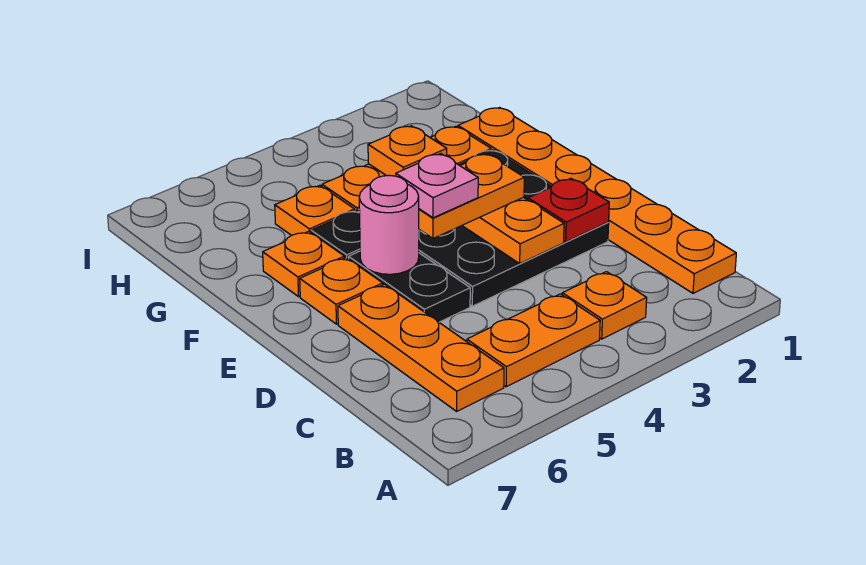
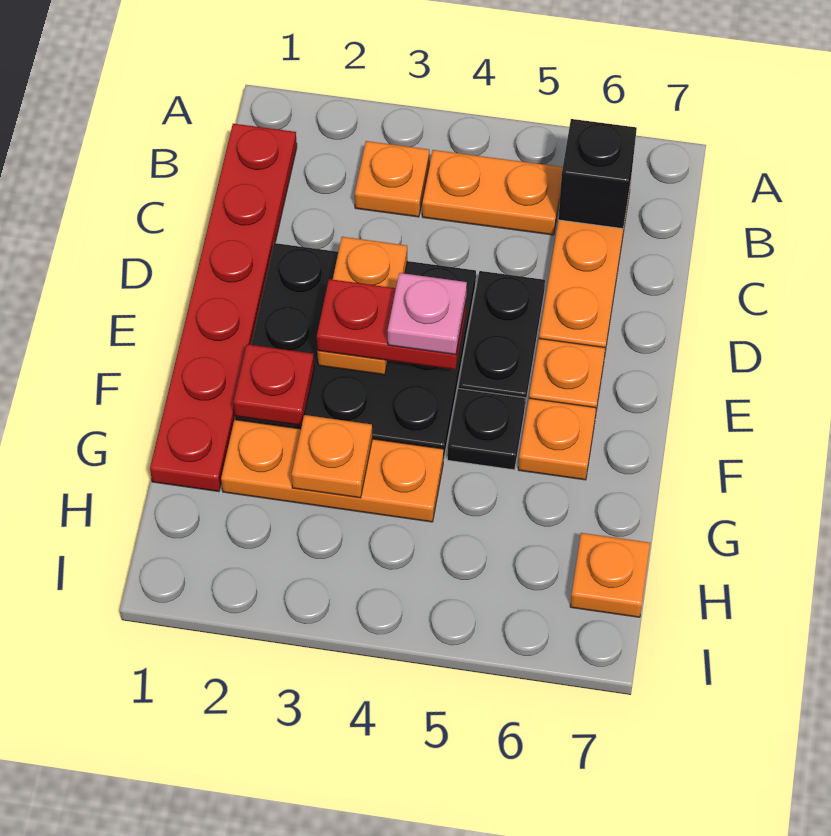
orange plate B1:G1 level 1 -> red plate B1:G1 level 1
none -> black brick B6 level 2
red plate D2 level 2 -> red plate F2 level 2
orange plate E3:E4 level 3 -> red plate E3:E4 level 3
pink round brick E5 level 2 -> none
orange plate G5 level 1 -> orange plate H7 level 1

